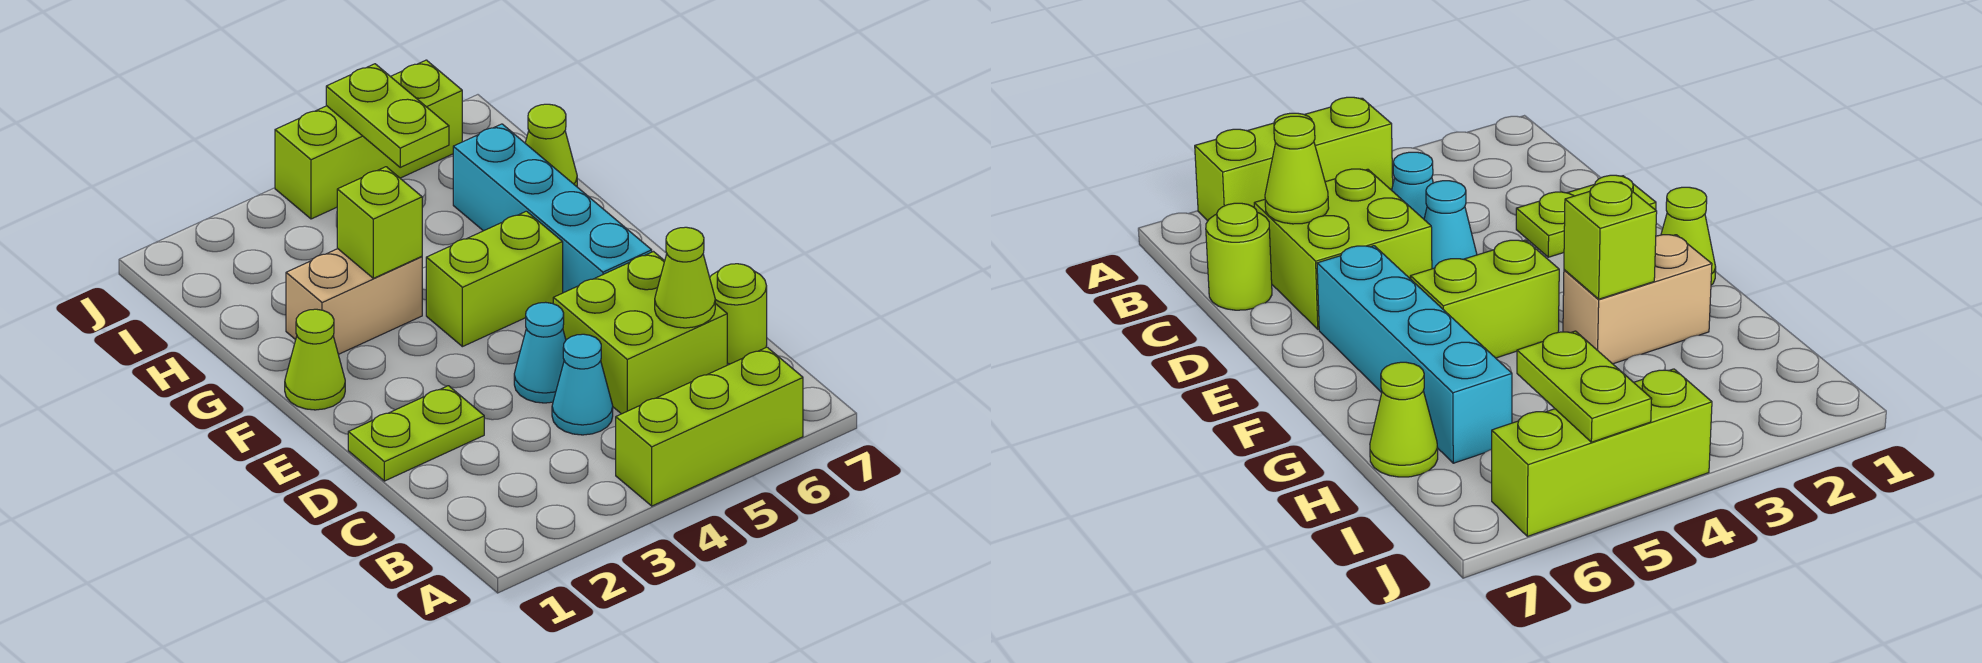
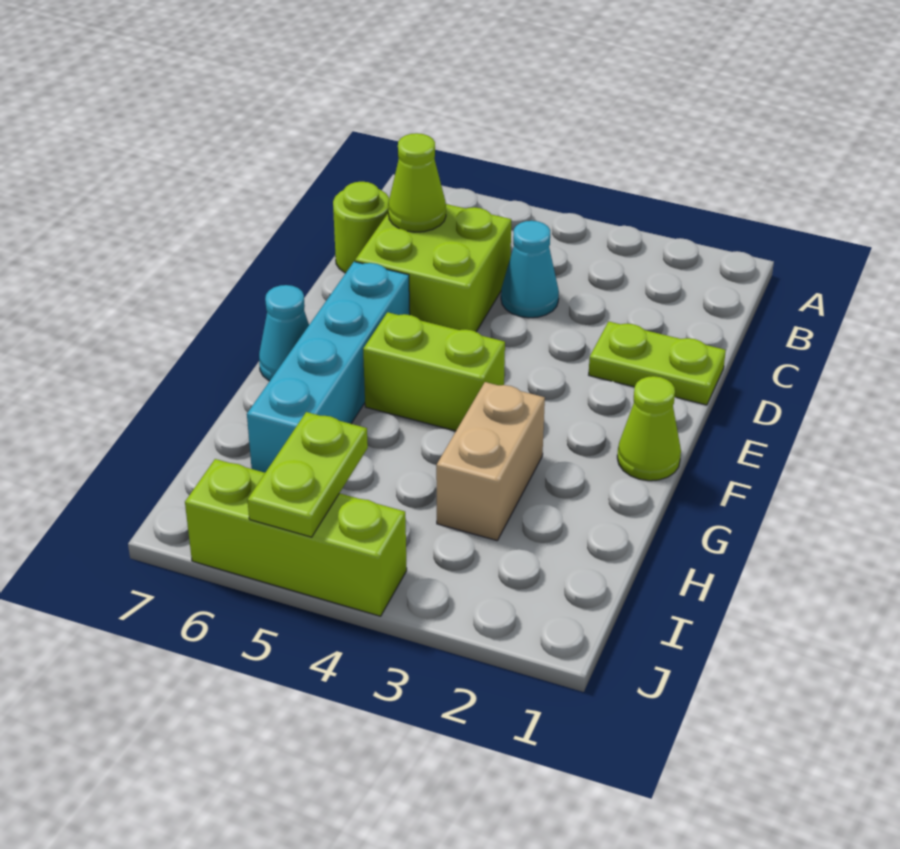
lime brick A4:A6 level 1 -> none
cyan cone D4 level 1 -> cyan cone F7 level 1
tan brick G2:G3 level 1 -> tan brick G3:H3 level 1
lime brick G3 level 2 -> none
lime cone H7 level 1 -> none

